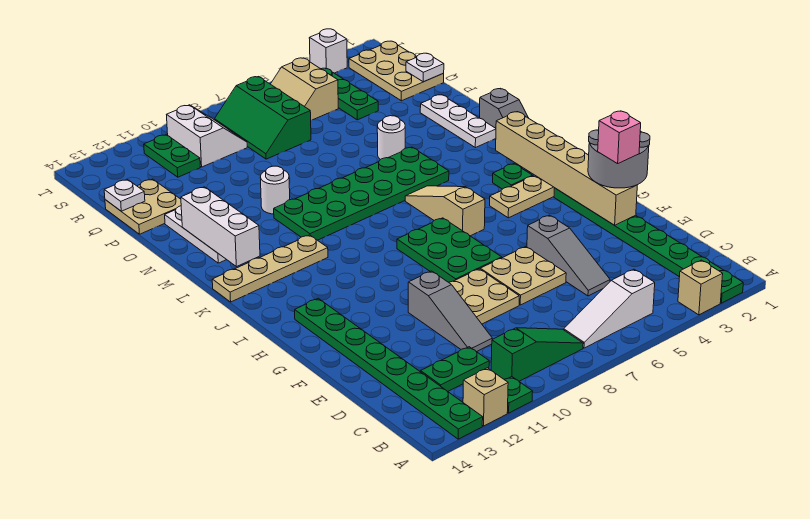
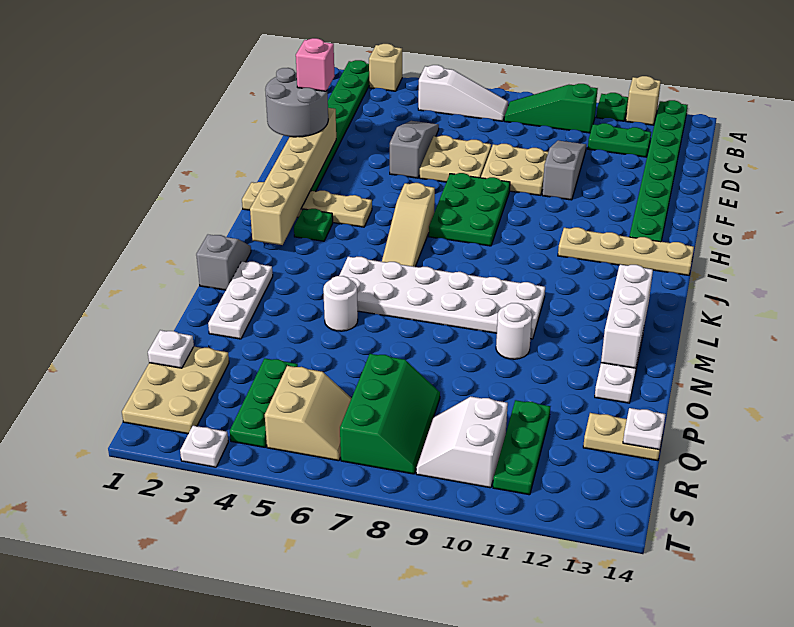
tan plate K11:K14 level 1 -> tan plate I11:I14 level 1
green plate L5:M10 level 1 -> white plate L5:M10 level 1
tan plate P13:Q14 level 1 -> tan plate Q13:Q14 level 1
green plate R11:S11 level 1 -> green plate Q11:S11 level 1
white brick T3 level 1 -> white plate T3 level 1

